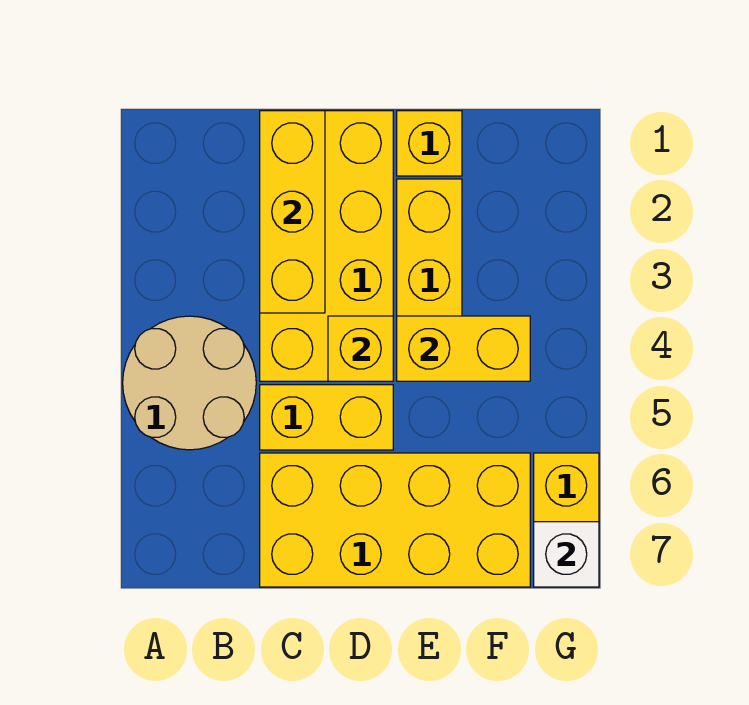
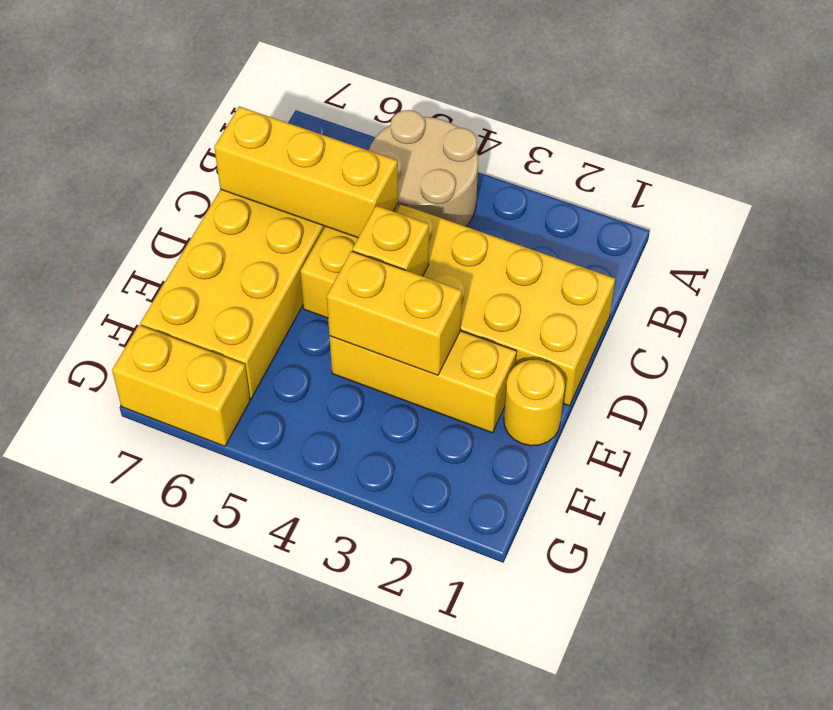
yellow brick C1:C3 level 2 -> yellow brick C5:C7 level 2
yellow brick E1 level 1 -> yellow round brick E1 level 1
yellow brick E4:F4 level 2 -> yellow brick E3:E4 level 2
white brick G7 level 2 -> none

